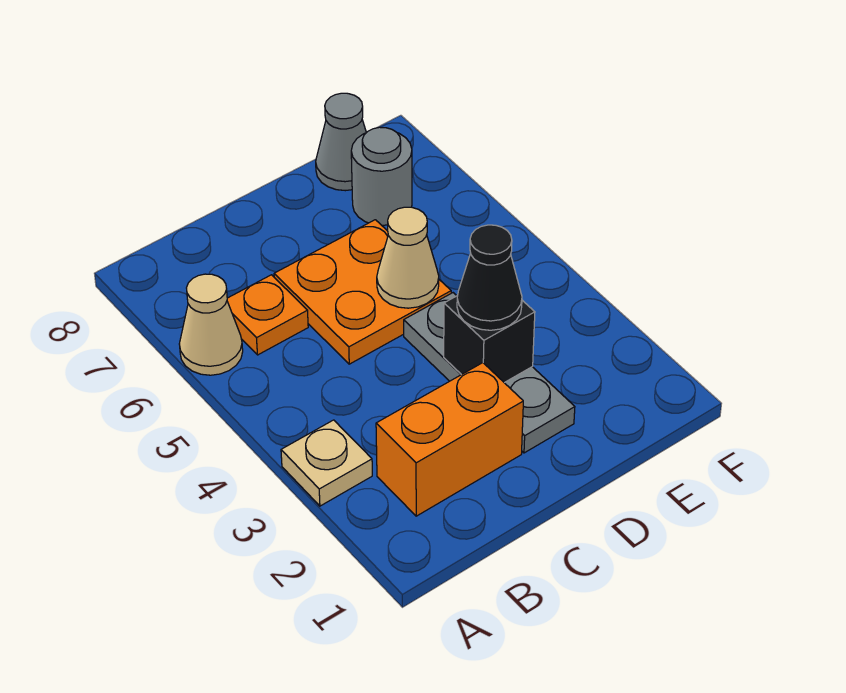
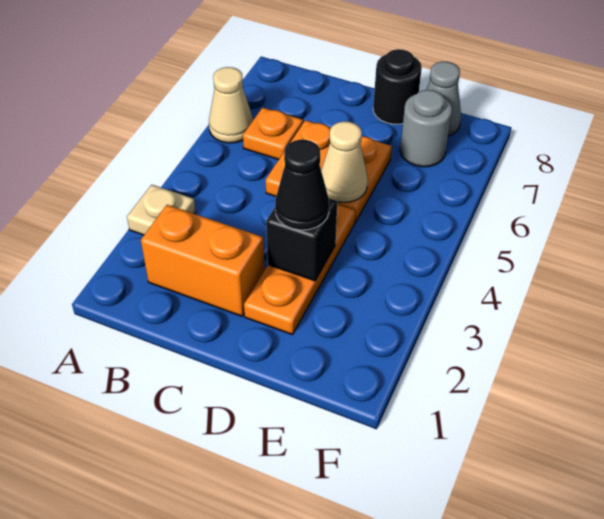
grey plate D2:D4 level 1 -> orange plate D2:D4 level 1
none -> black round brick D8 level 1

